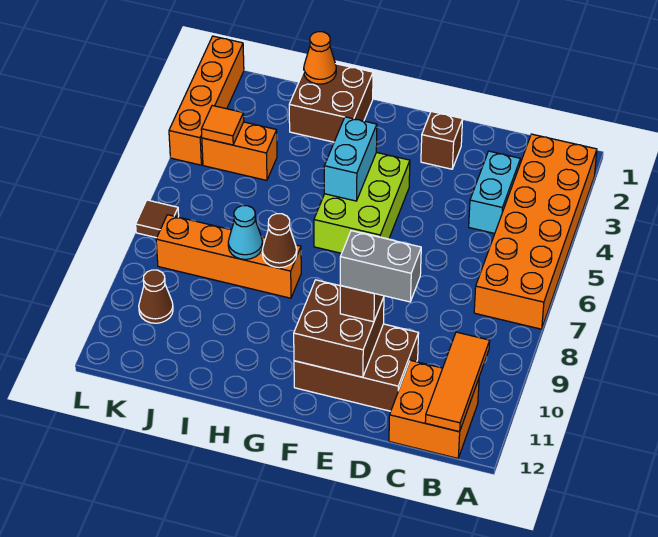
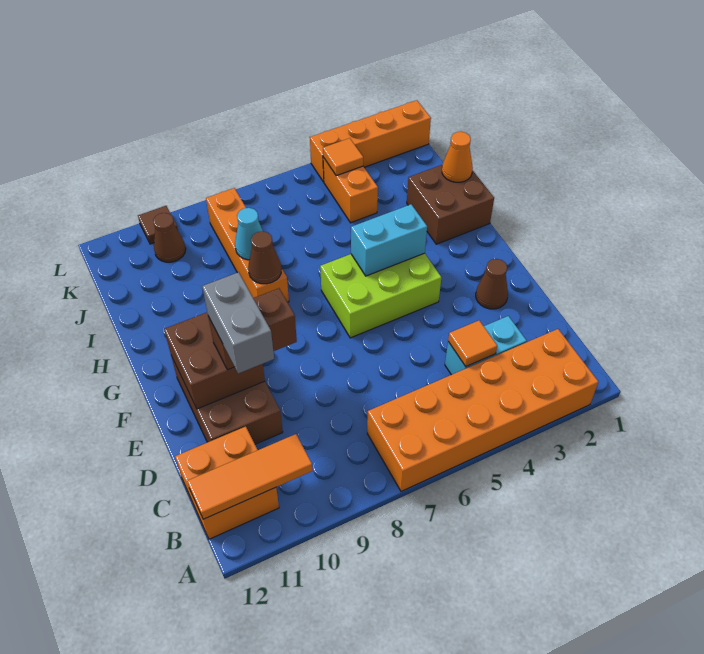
none -> orange tile C4 level 2
brown brick E2 level 1 -> brown cone E2 level 1
brown tile L7 level 1 -> brown tile L10 level 1

